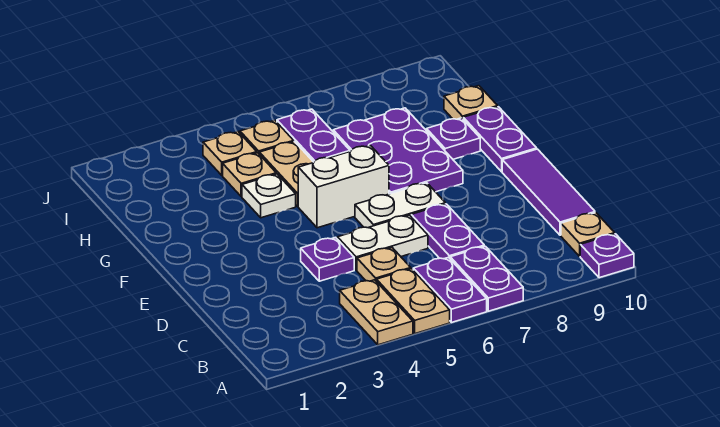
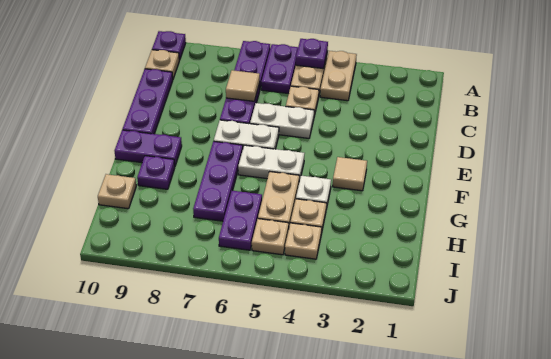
none -> tan tile C7 level 2
purple tile C10:E10 level 1 -> purple plate C10:E10 level 1
purple plate D4 level 1 -> purple plate A5 level 2
none -> tan tile F3 level 1
white brick F5:F6 level 1 -> white plate F5:F6 level 1
purple plate F7:H8 level 1 -> purple plate F7:H7 level 1
purple plate F10:G10 level 1 -> purple plate F9:F10 level 1

